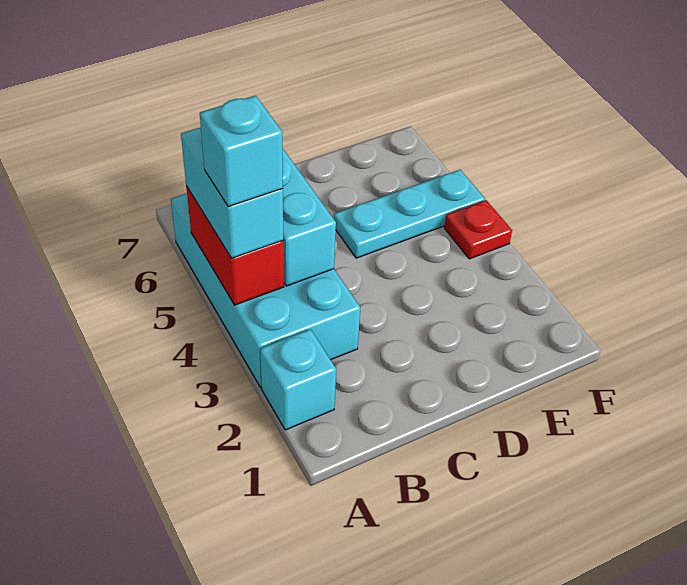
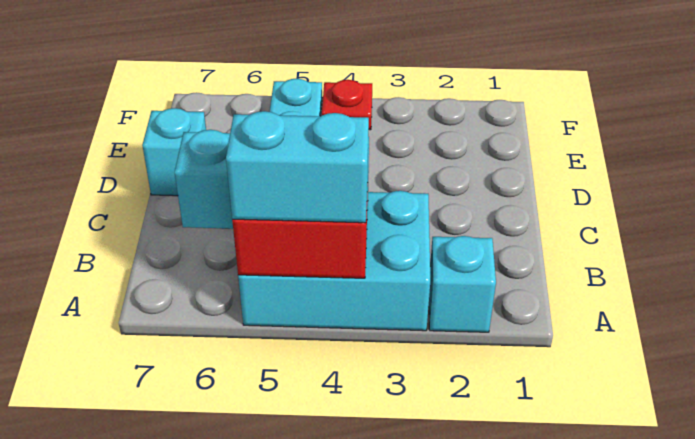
cyan brick A3:B6 level 1 -> cyan brick A3:B5 level 1
cyan brick A4 level 4 -> cyan brick D7 level 1

